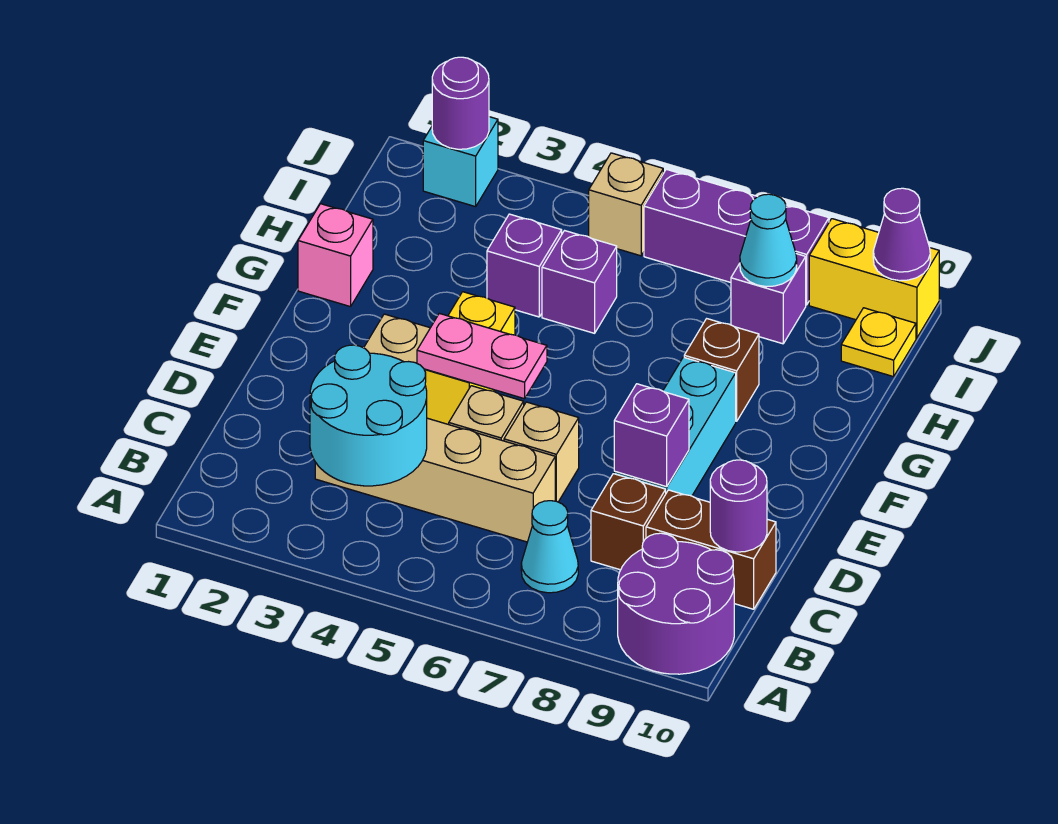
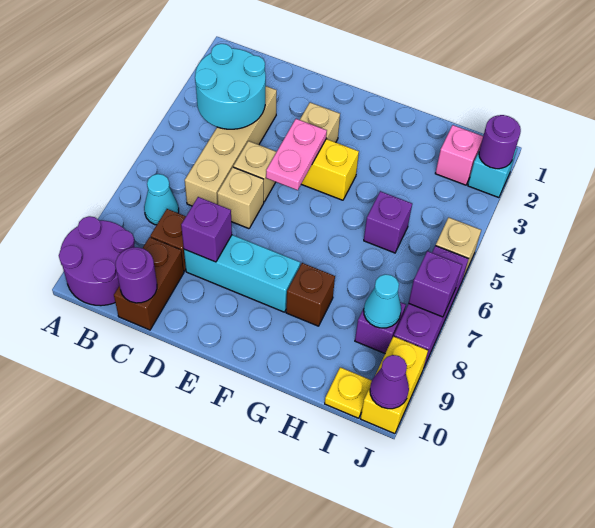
pink brick G1 level 1 -> pink brick I2 level 1
purple brick H4 level 1 -> purple brick J7 level 2

